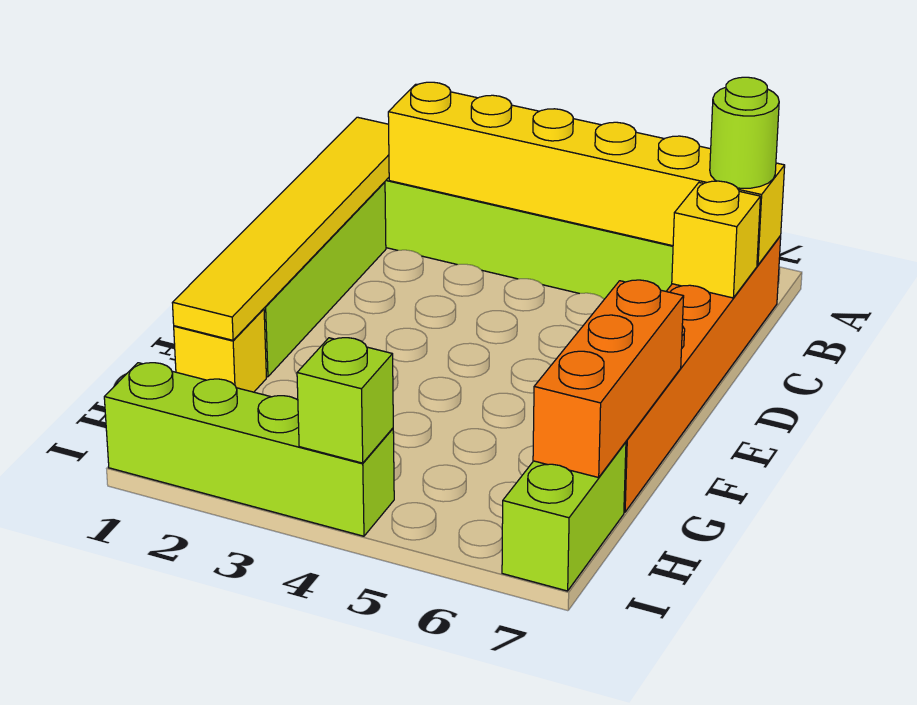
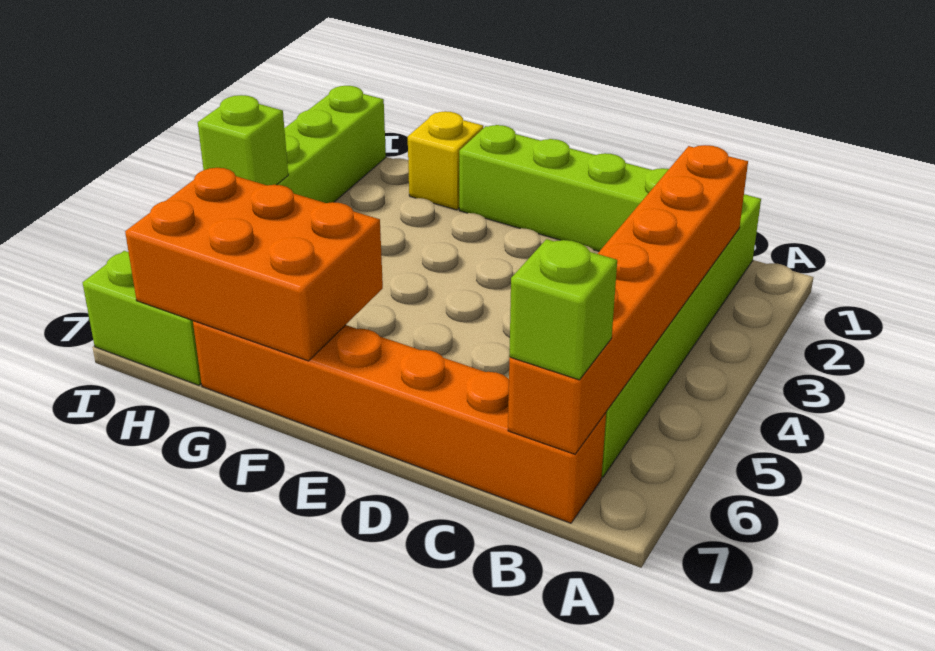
yellow tile B1:G1 level 2 -> none
yellow brick B2:B7 level 2 -> orange brick B2:B7 level 2
lime round brick B7 level 3 -> lime brick B7 level 3
yellow brick C7 level 2 -> none
orange brick F7:H7 level 2 -> orange brick F6:H7 level 2

